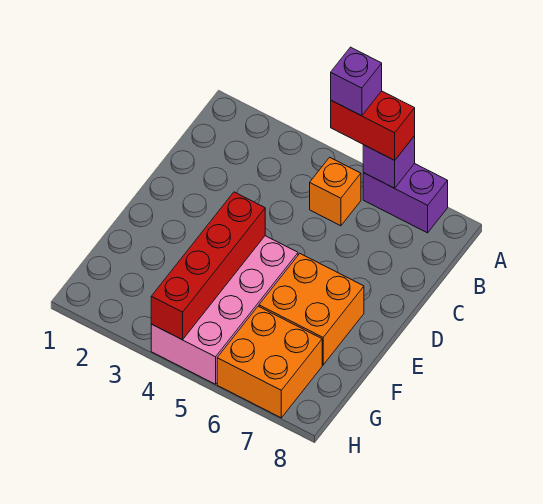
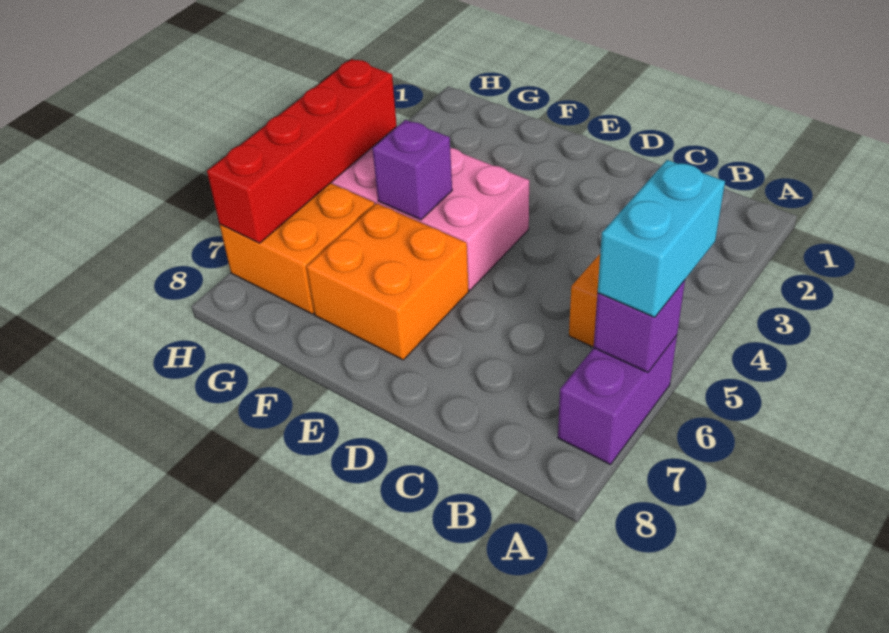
red brick A5:A6 level 3 -> cyan brick A5:A6 level 3
purple brick A5 level 4 -> purple brick F5 level 2
red brick E4:H4 level 2 -> red brick H4:H7 level 2

